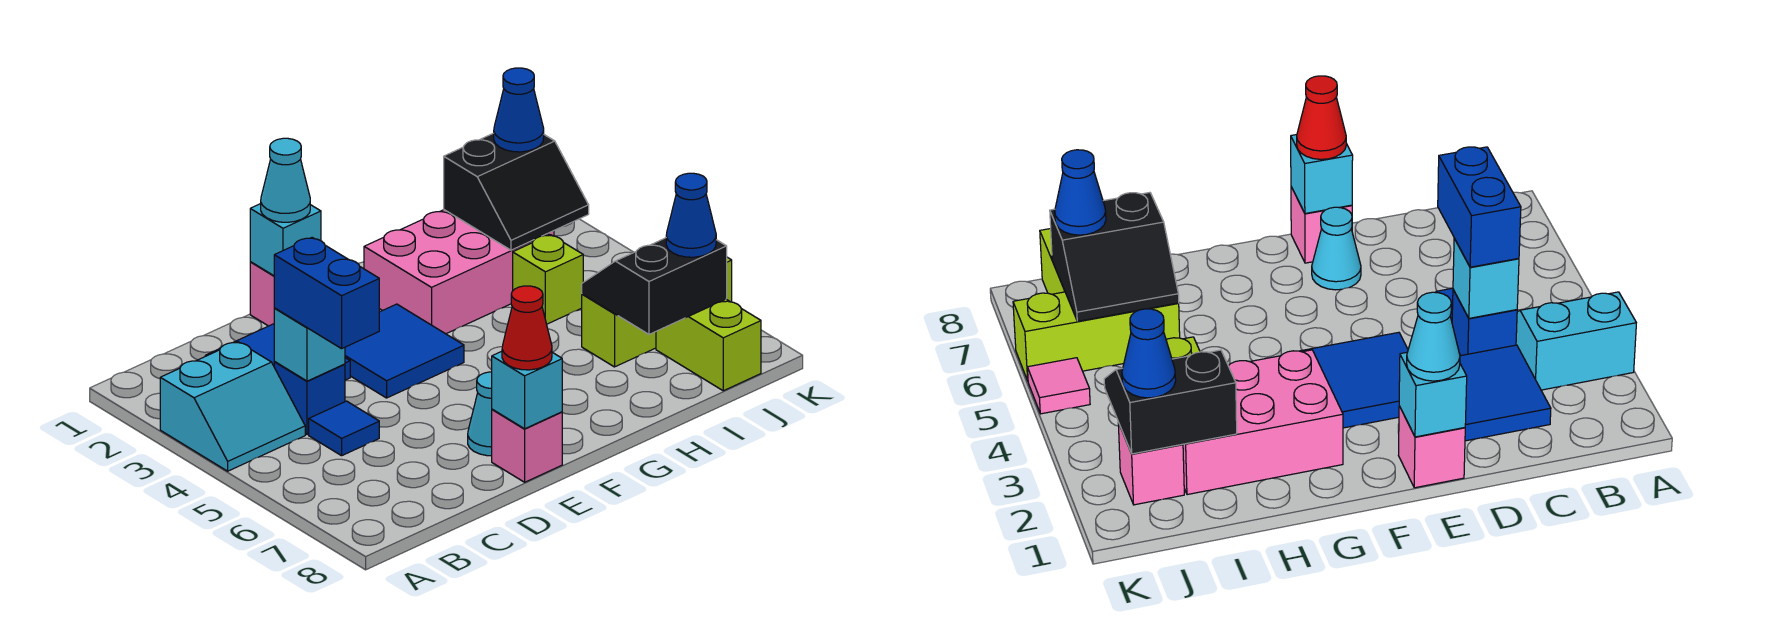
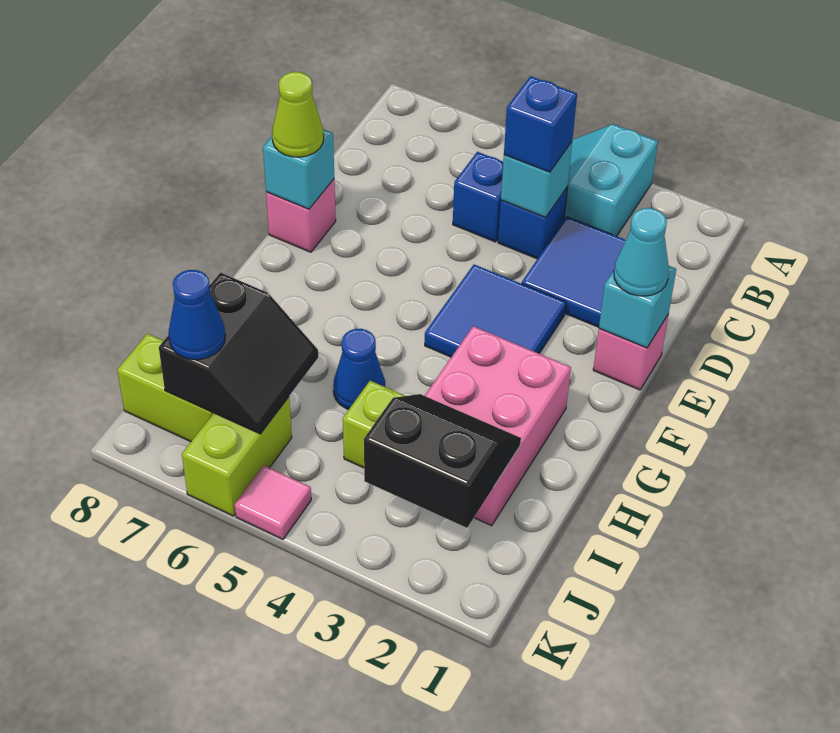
blue brick C4:C5 level 3 -> blue brick C4 level 3
blue tile C5 level 1 -> blue brick C5 level 1
cyan cone E7 level 1 -> none
red cone E8 level 3 -> lime cone E8 level 3
black slope I2:J3 level 2 top 2 -> black slope I2:J3 level 2 top J
lime brick I6:K6 level 1 -> lime brick J6:K6 level 1
pink brick J2 level 1 -> none
blue cone J2 level 3 -> blue cone H5 level 1

